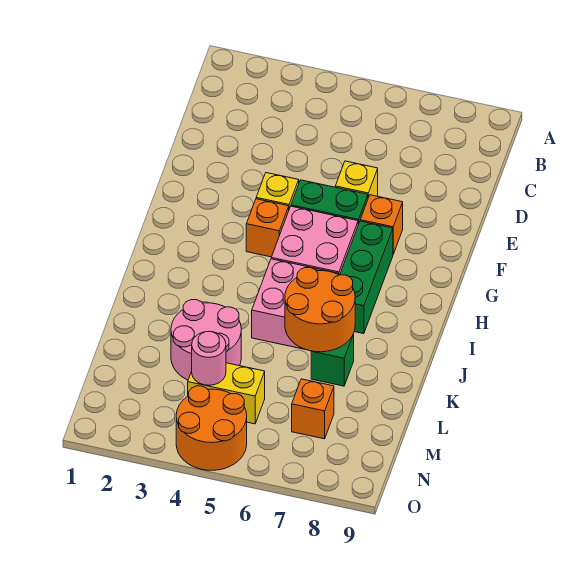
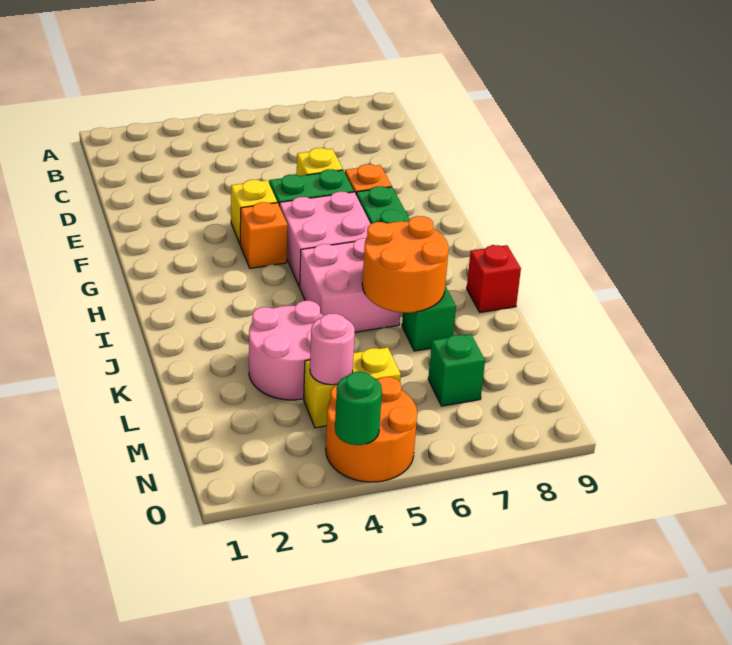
none -> red brick J9 level 1
orange brick M7 level 1 -> green brick M7 level 1
none -> green round brick O4 level 2

